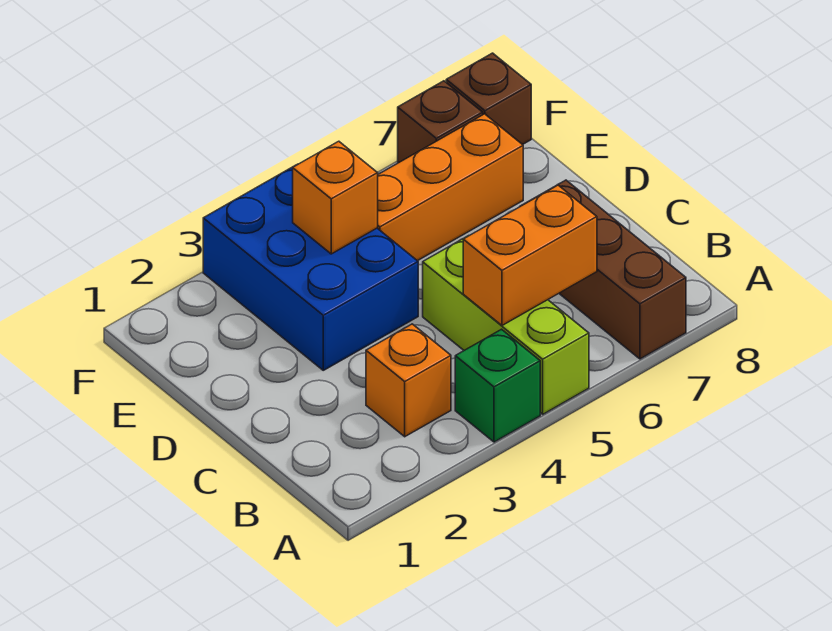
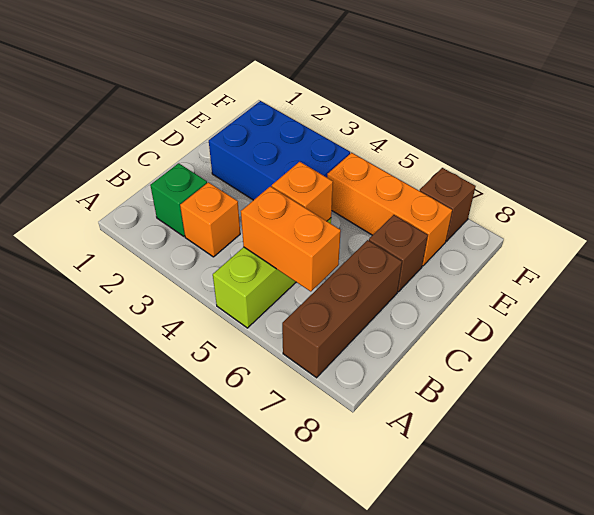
green brick A4 level 1 -> green brick B2 level 1
blue brick D3:F4 level 1 -> blue brick D2:E4 level 1
orange brick E4 level 2 -> orange brick C5 level 2
brown brick F8 level 1 -> brown brick D7 level 1

